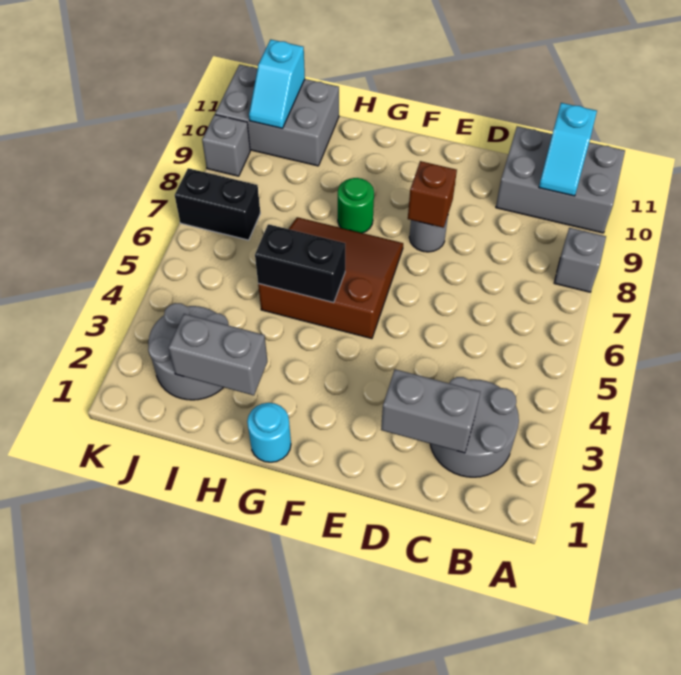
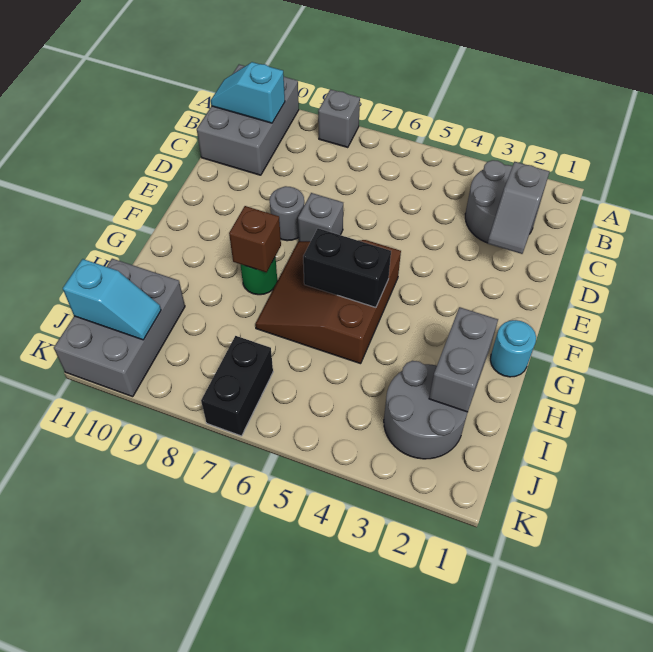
cyan slope B10:B11 level 2 top 11 -> cyan slope B10:B11 level 2 top 10
grey brick C2:D2 level 2 -> grey slope C2:D2 level 2 top C
brown brick E8 level 2 -> brown brick G8 level 2
black brick G5:H5 level 2 -> black brick G5:G6 level 2
grey brick K9 level 1 -> grey brick E7 level 1

